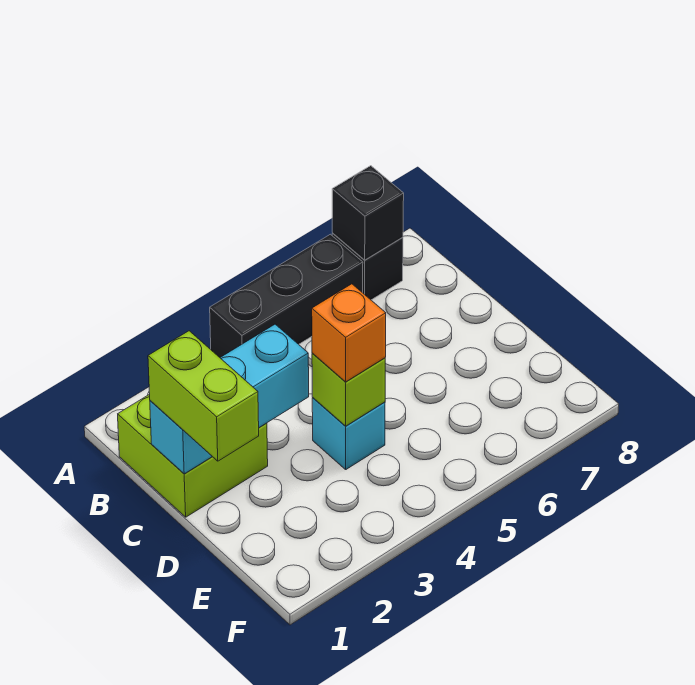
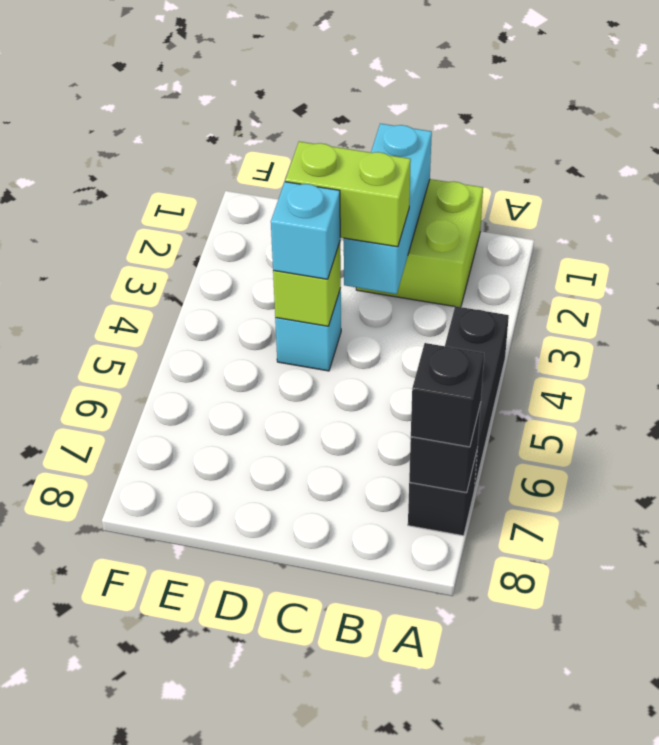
none -> black brick A7 level 3
lime brick C1:D1 level 3 -> lime brick C3:D3 level 3
orange brick D4 level 3 -> cyan brick D4 level 3

